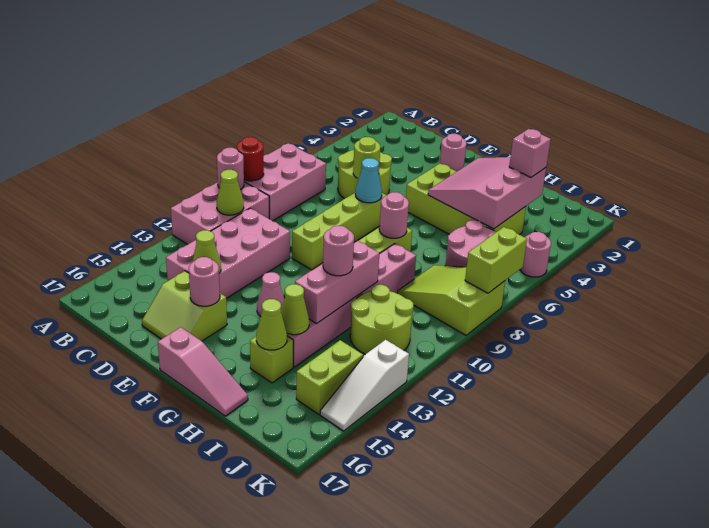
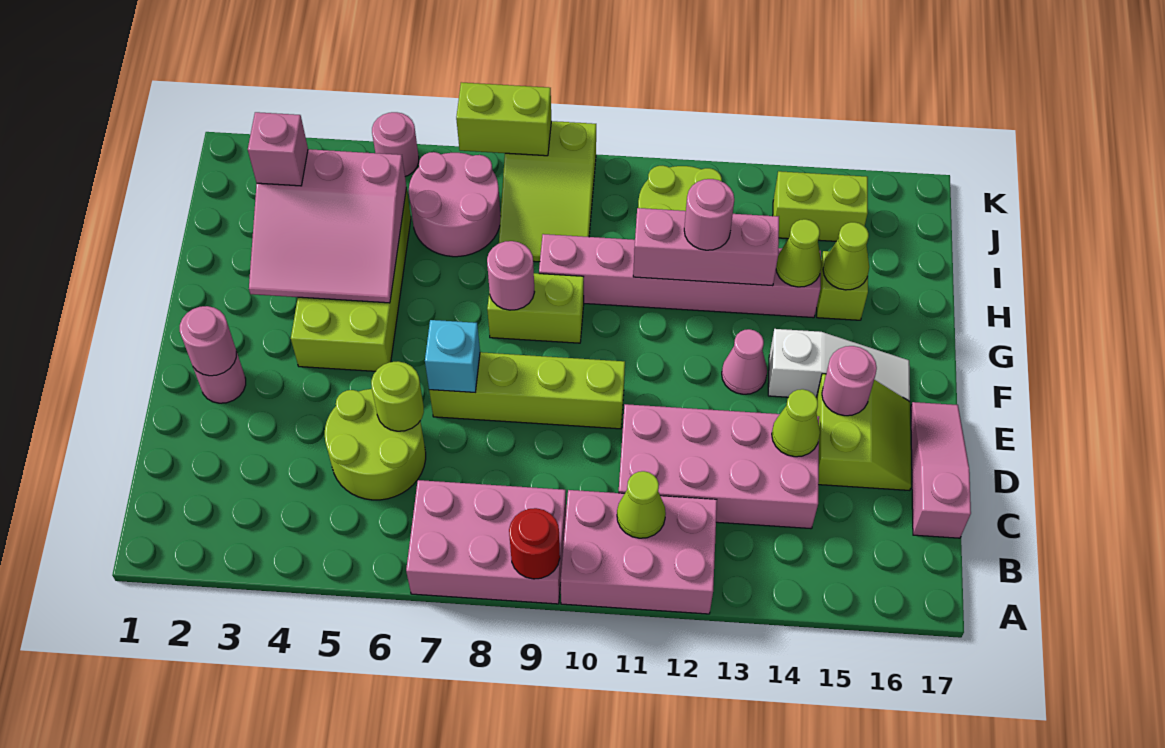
pink round brick A10 level 2 -> pink round brick E2 level 2
cyan cone E7 level 2 -> cyan brick E7 level 2
pink slope F17:H17 level 1 top F -> pink slope C17:E17 level 1 top C
white slope K13:K15 level 1 top 13 -> white slope F14:F16 level 1 top 14

